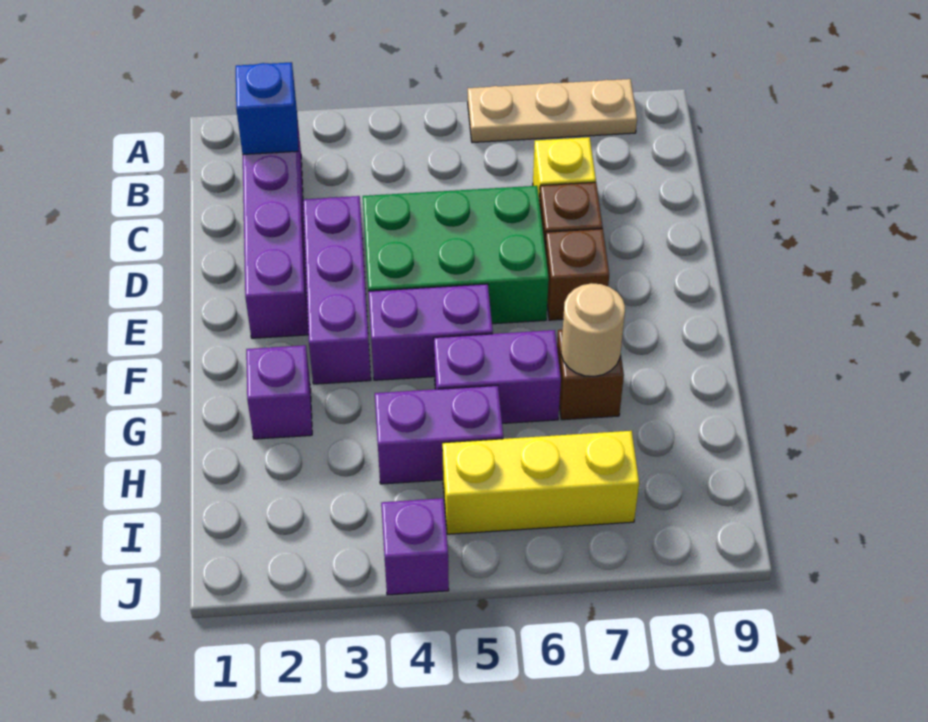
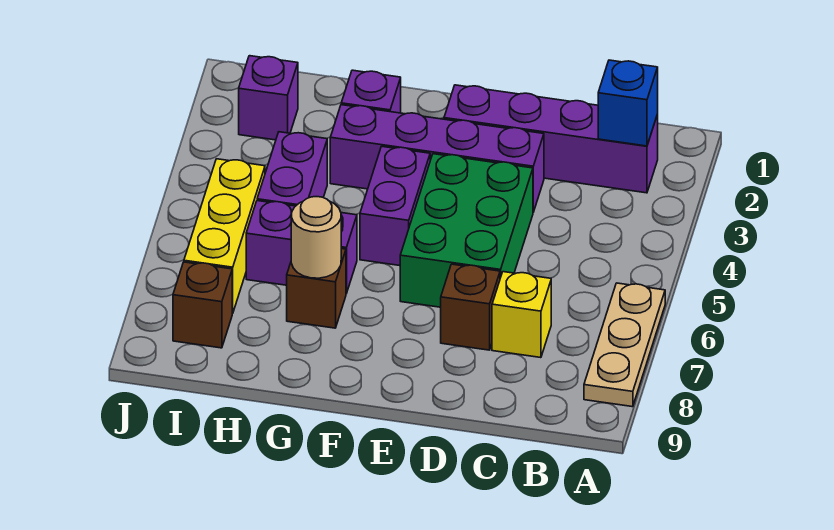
purple brick D3:F3 level 1 -> purple brick D3:G3 level 1
brown brick E7 level 1 -> brown brick I8 level 1
purple brick G5:G6 level 1 -> purple brick G6:H6 level 1
purple brick J4 level 1 -> purple brick I2 level 1

